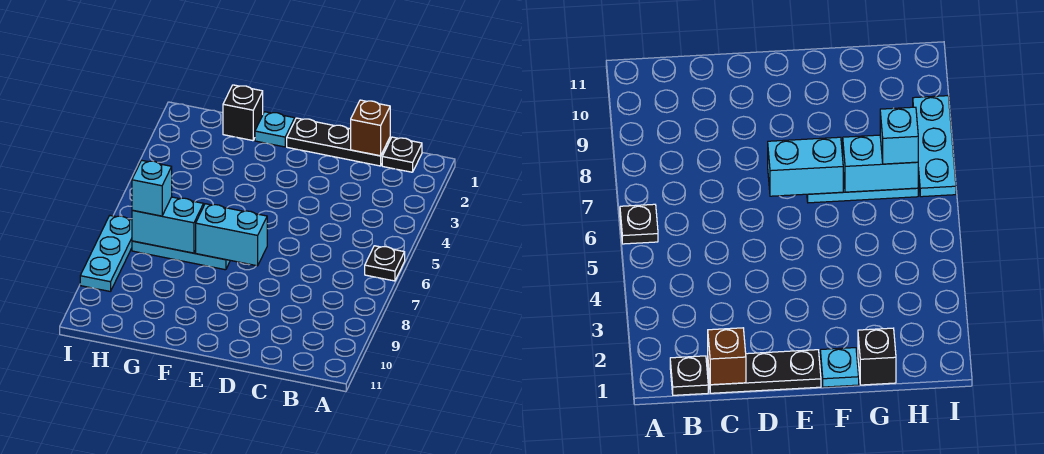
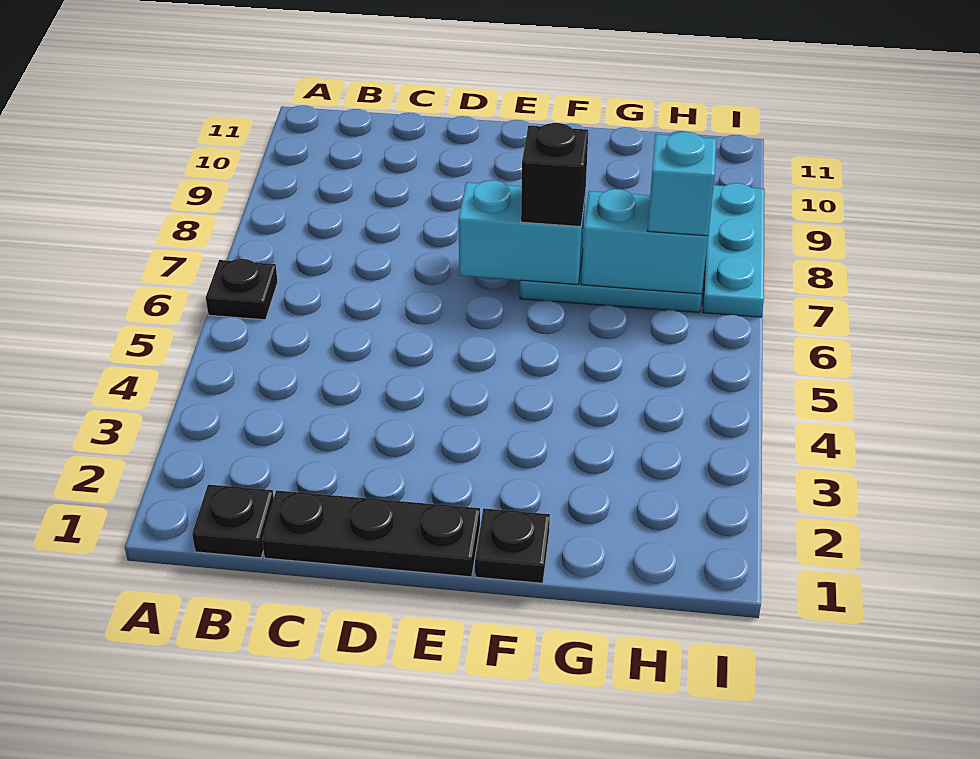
brown brick C1 level 2 -> none
cyan plate F1 level 1 -> black plate F1 level 1
black brick G1 level 1 -> black brick F7 level 3

